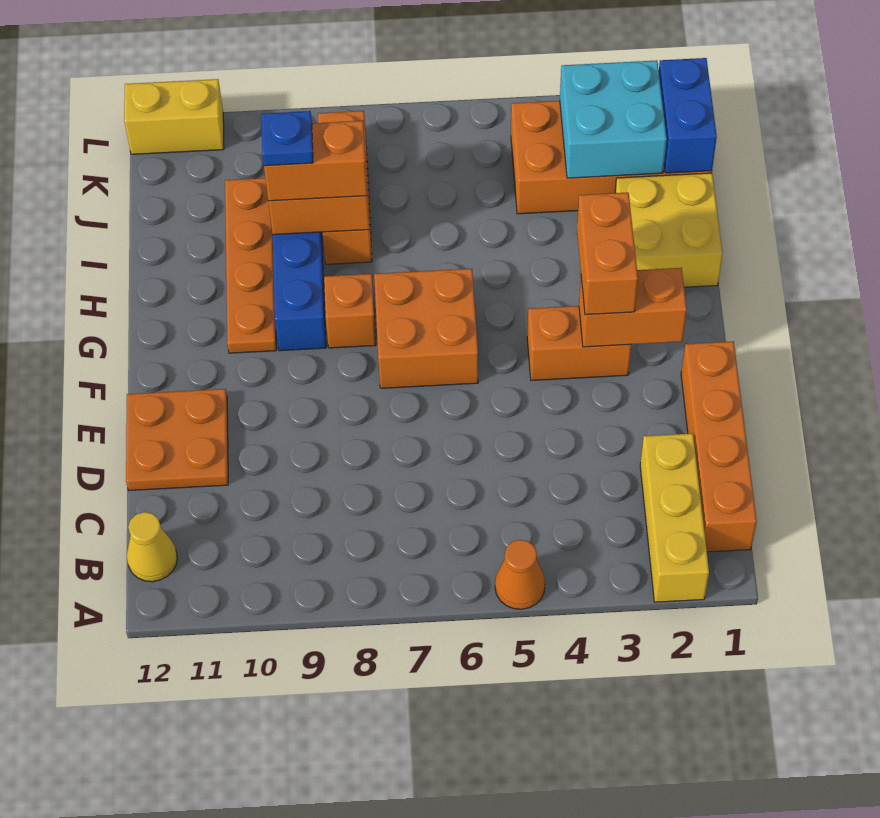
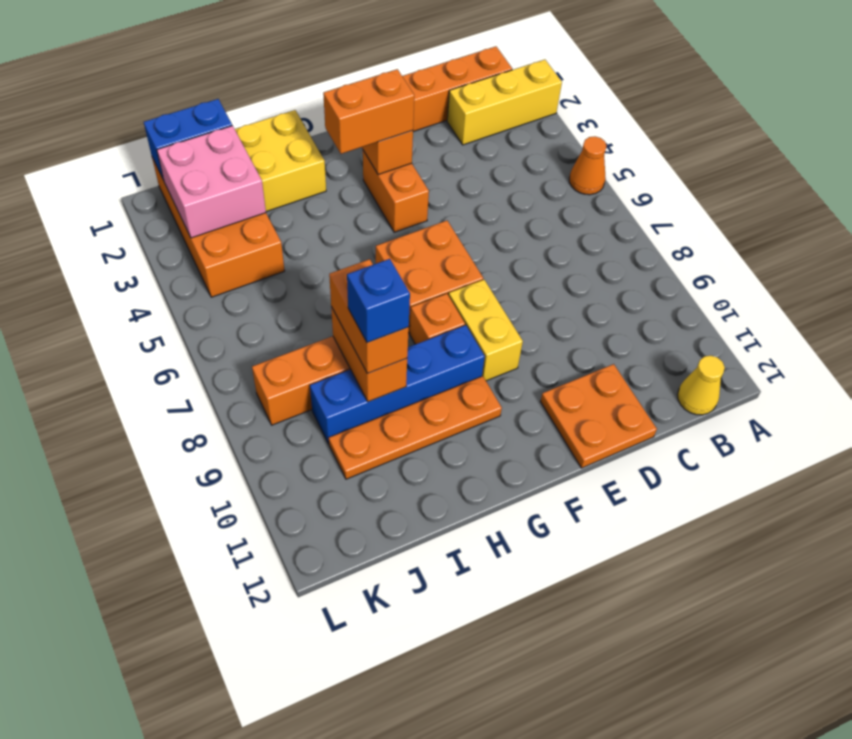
blue plate I9 level 4 -> blue brick I9 level 4
cyan brick J2:K3 level 2 -> pink brick J2:K3 level 2
yellow brick L11:L12 level 1 -> yellow brick F8:F9 level 1

